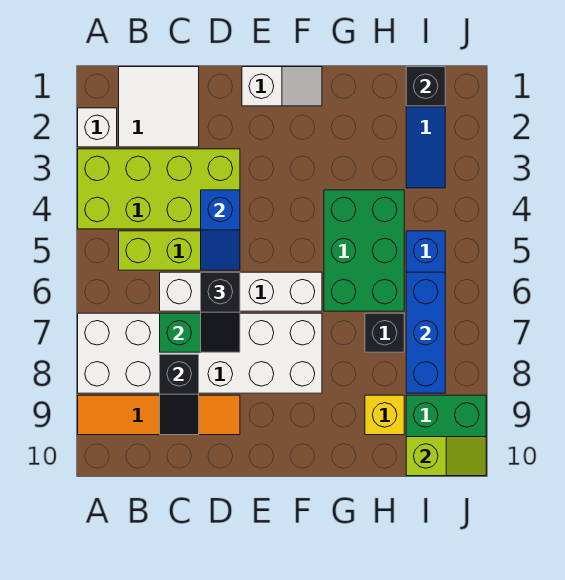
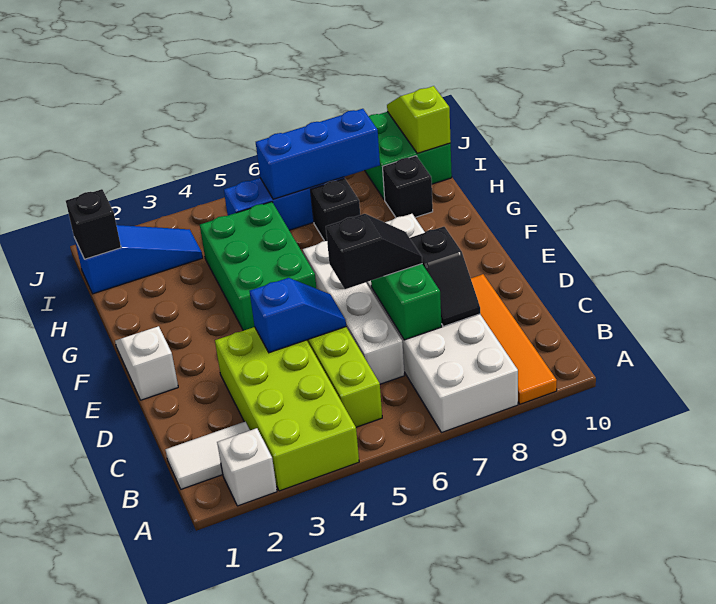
white tile B1:C2 level 1 -> white tile B1:B2 level 1
black slope C8:C9 level 2 top 8 -> black slope C8:D8 level 2 top D
green brick G4:H6 level 1 -> green brick F4:H5 level 1
yellow brick H9 level 1 -> black brick H9 level 1

